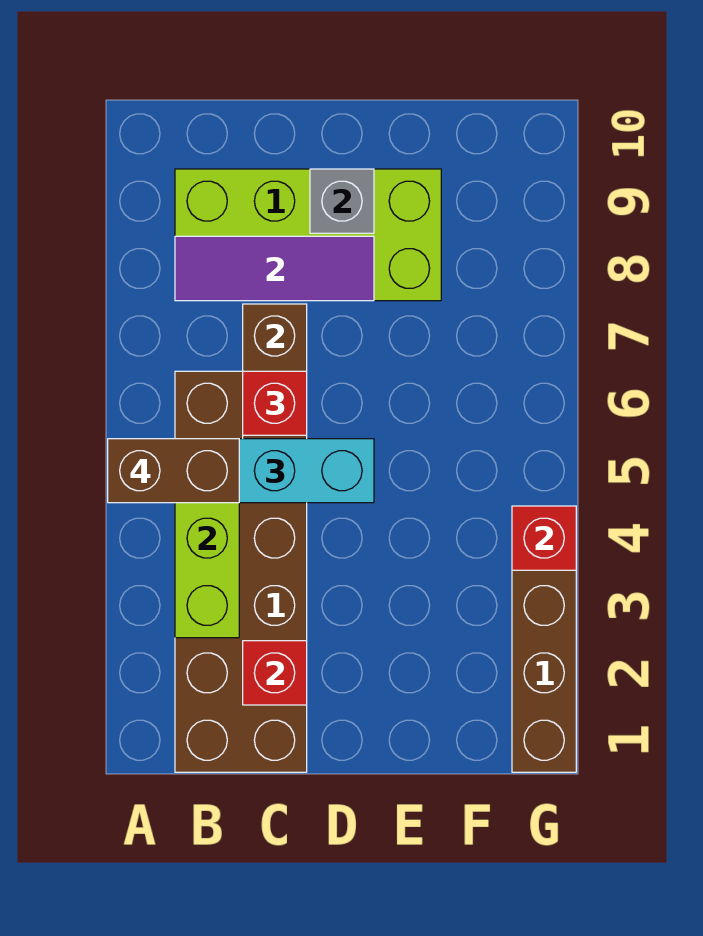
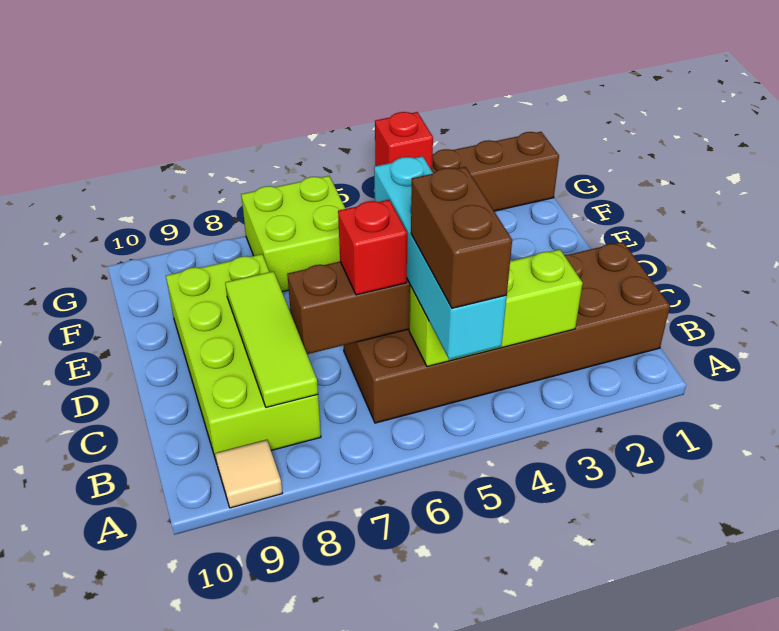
none -> tan tile A9 level 1
purple tile B8:D8 level 2 -> lime tile B8:D8 level 2
red brick C2 level 2 -> none
grey brick D9 level 2 -> none
none -> lime brick F6:G7 level 1

